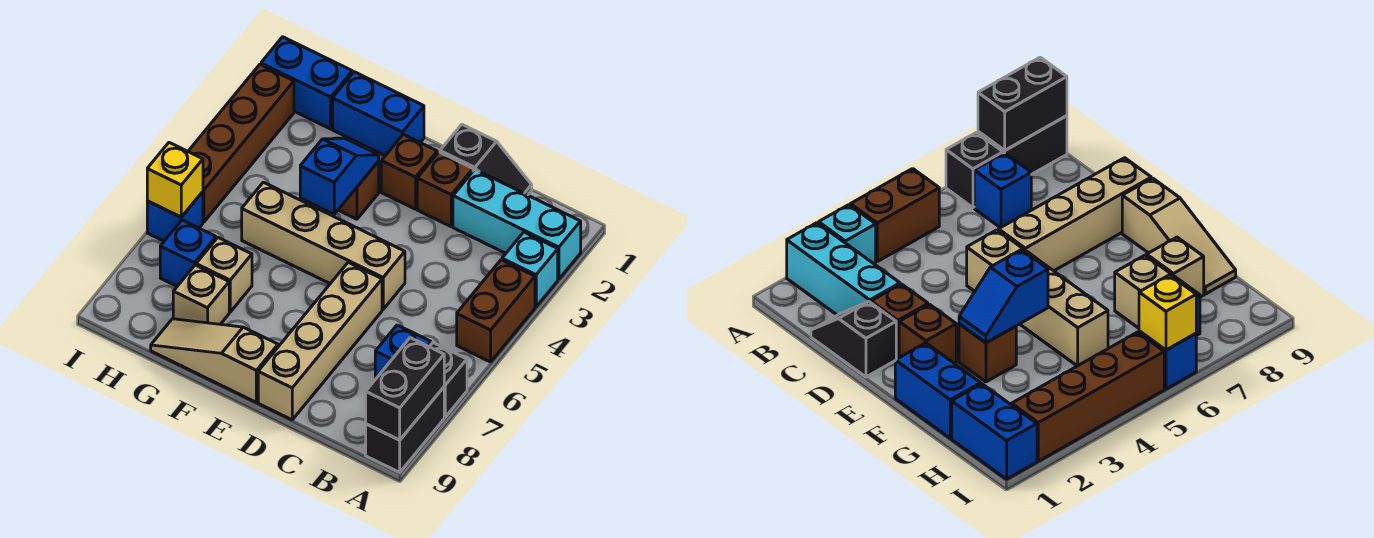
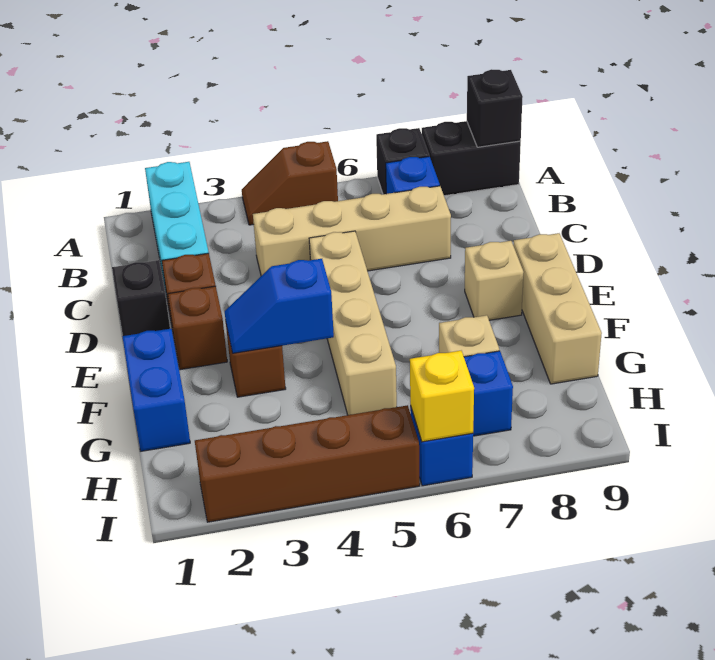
cyan brick A3 level 1 -> none
brown brick A4:A5 level 1 -> brown slope A4:A5 level 1 top 5
black brick A8:A9 level 2 -> black brick A9 level 2
tan brick D6:D9 level 1 -> tan brick C4:C7 level 1
tan slope E9:G9 level 1 top E -> tan brick E9:G9 level 1
tan brick G8 level 1 -> tan brick E8 level 1
blue brick H1:I1 level 1 -> none

